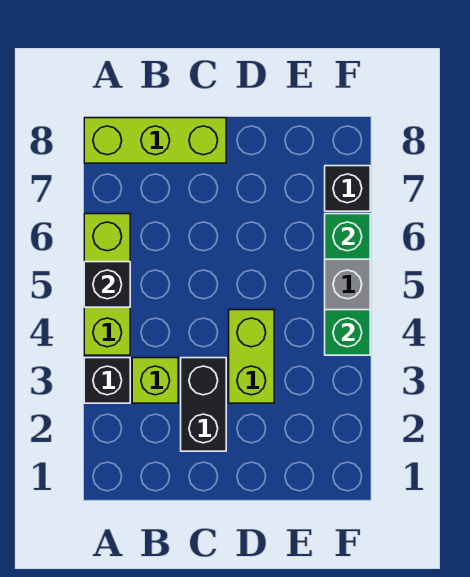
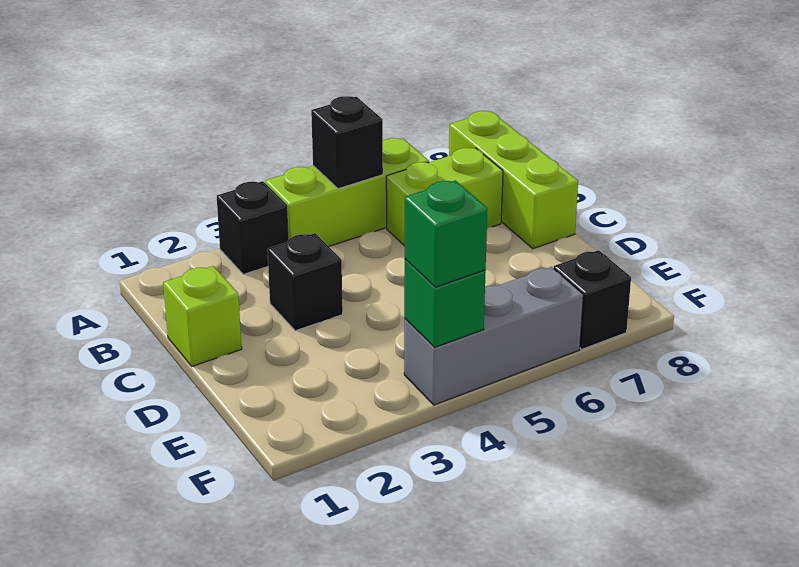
lime brick B3 level 1 -> lime brick C1 level 1
black brick C2:C3 level 1 -> black brick C3 level 1
lime brick D3:D4 level 1 -> lime brick B6:B7 level 1
green brick F6 level 2 -> green brick F4 level 3

